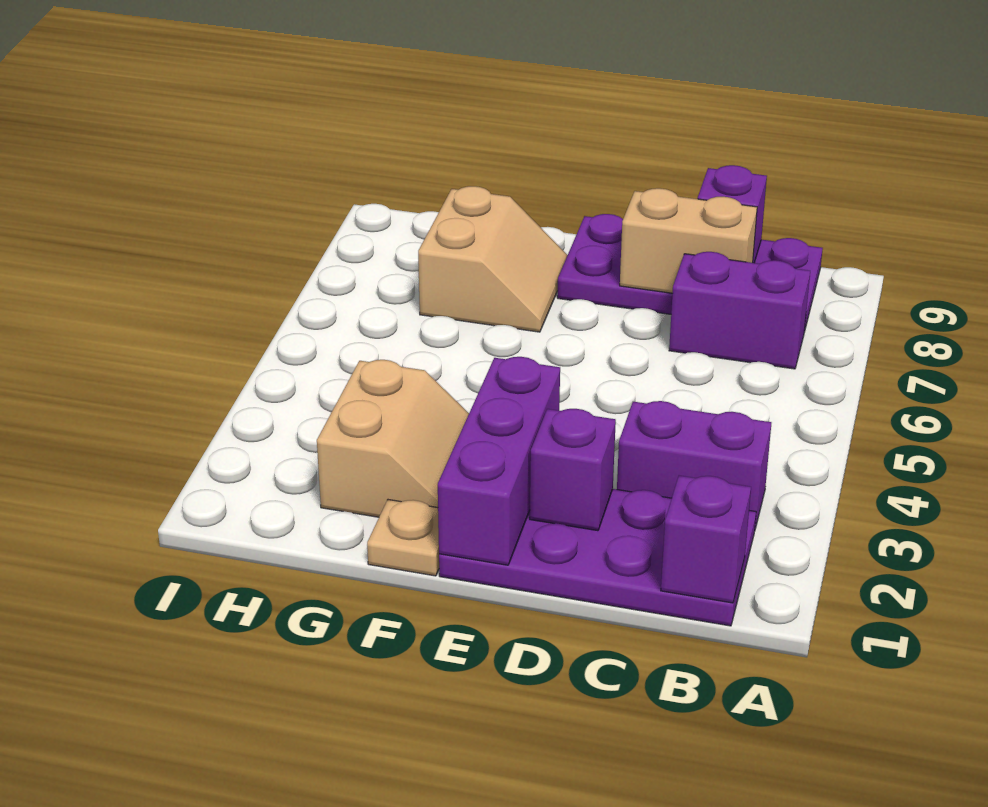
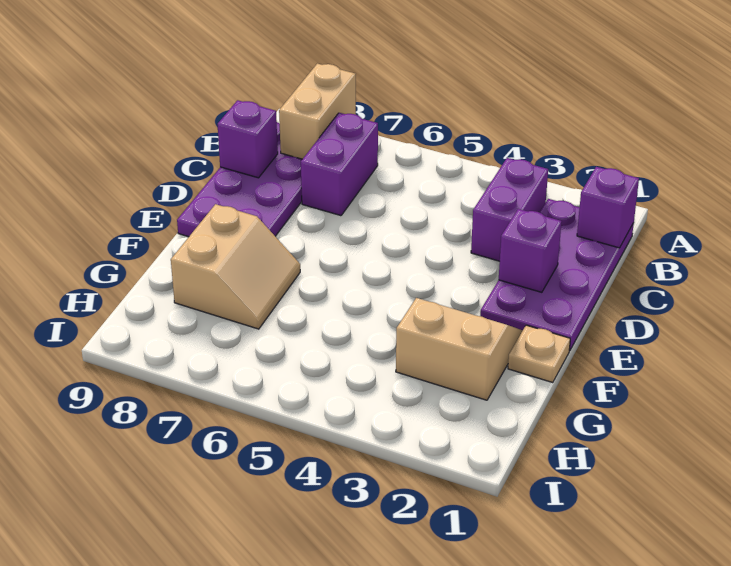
tan brick C8:D8 level 2 -> tan brick A8:B8 level 2
purple brick E1:E3 level 2 -> none
tan slope F7:G8 level 1 top G -> tan slope F7:G8 level 1 top 8

